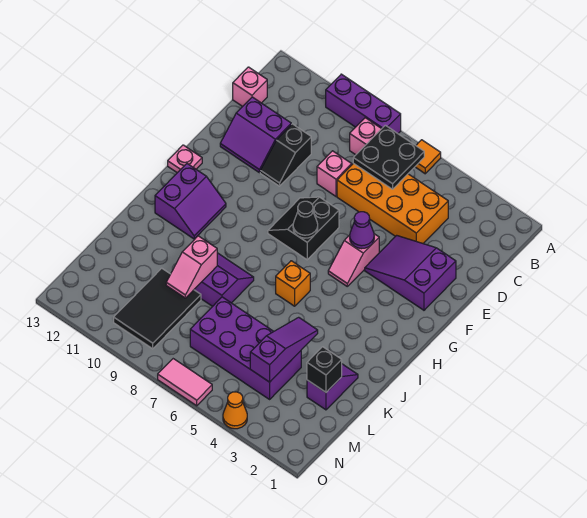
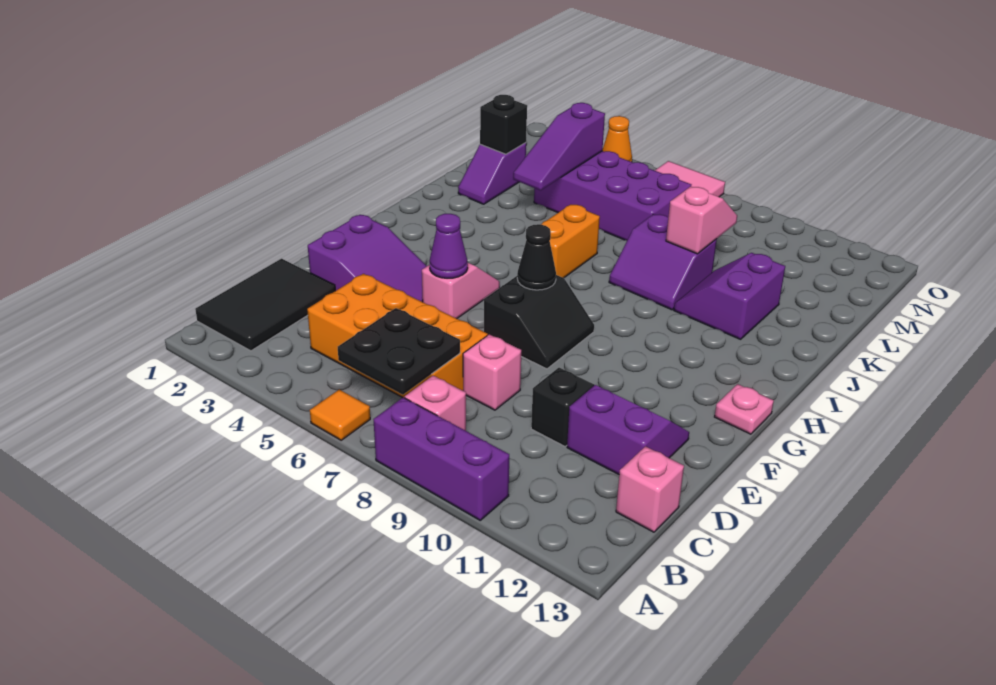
purple slope H11:I12 level 1 top 12 -> purple slope J10:K11 level 1 top 11
orange brick I6 level 1 -> orange brick I6:J6 level 1
black tile L9:N10 level 1 -> black tile B1:D2 level 1

